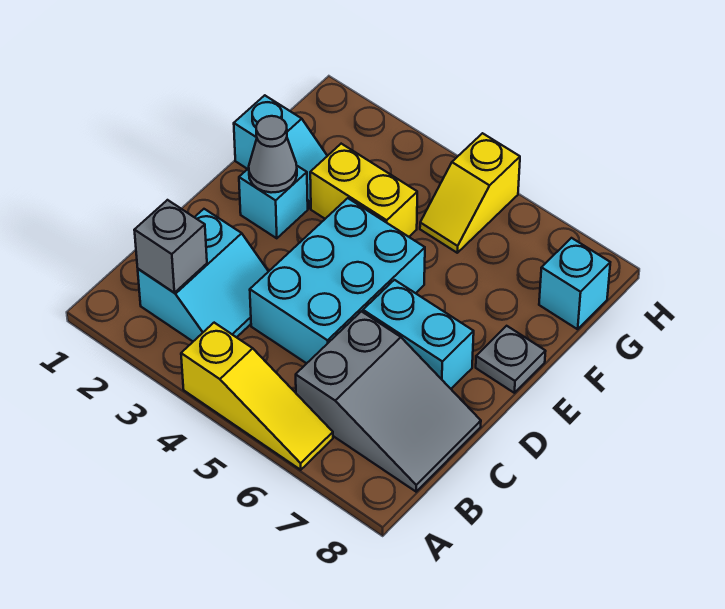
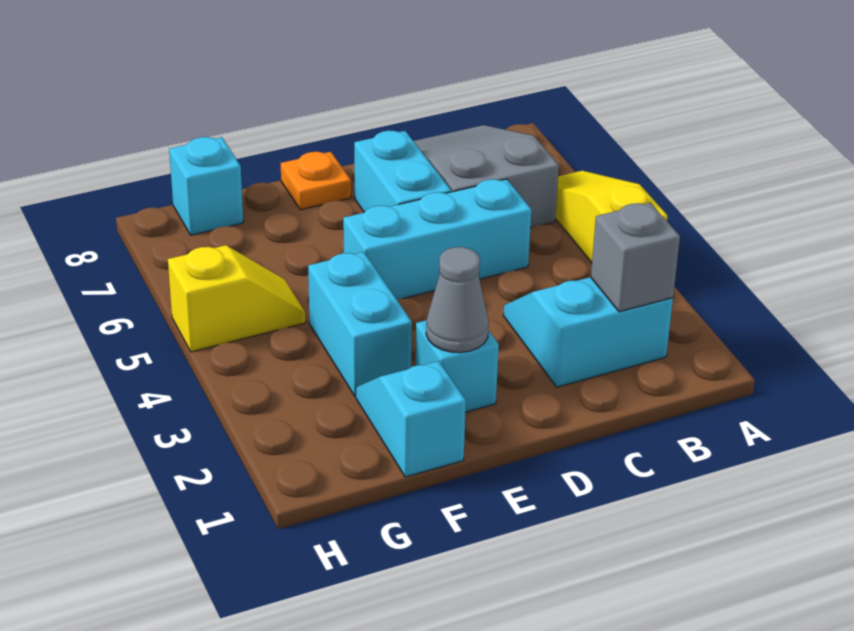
cyan brick C4:E5 level 1 -> cyan brick C5:E5 level 1
grey plate E8 level 1 -> orange plate E8 level 1
yellow brick F3:F4 level 1 -> cyan brick F3:F4 level 1

